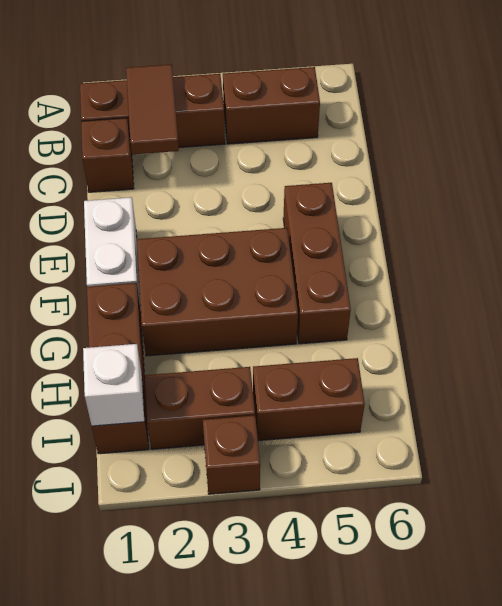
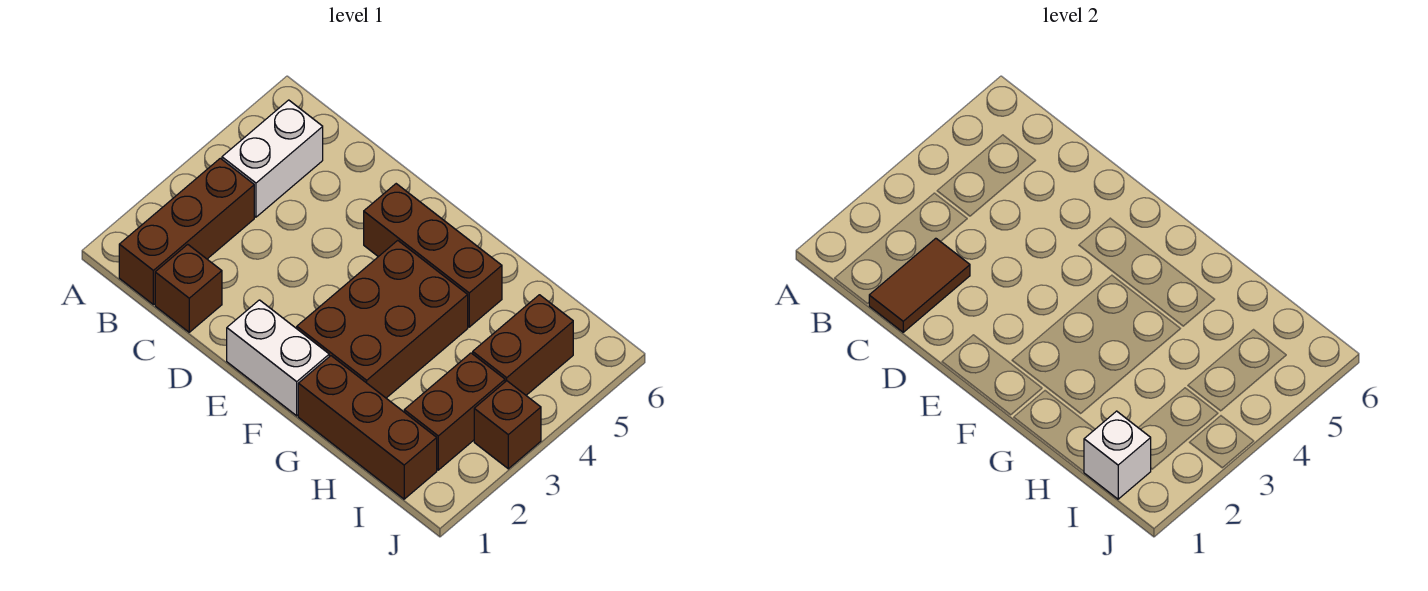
brown tile B2:C2 level 2 -> brown tile C1:C2 level 2
brown brick B4:B5 level 1 -> white brick B4:B5 level 1

